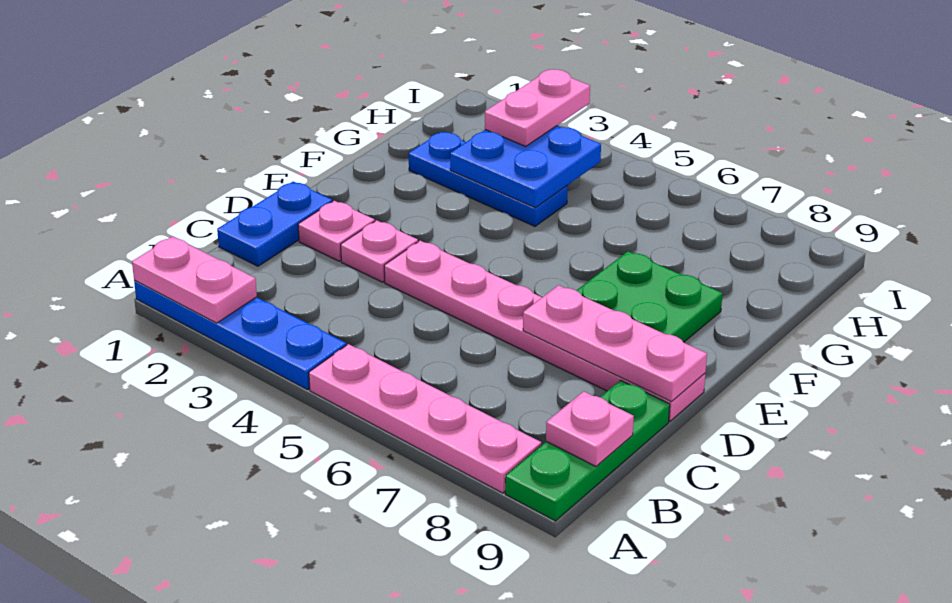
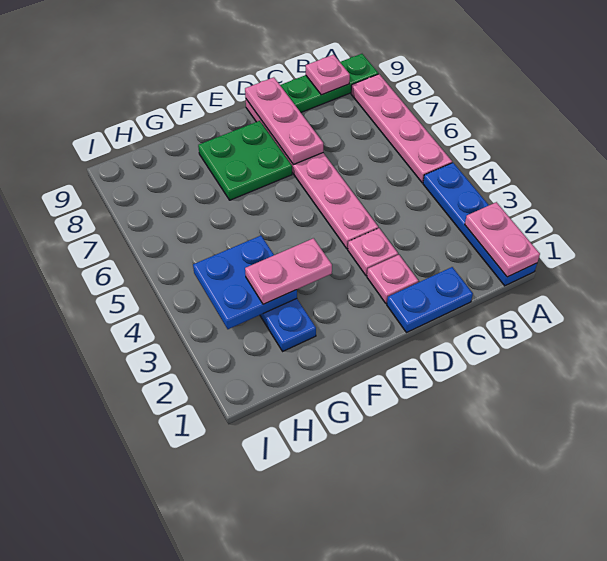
pink plate H3:I3 level 3 -> pink plate F3:G3 level 3

